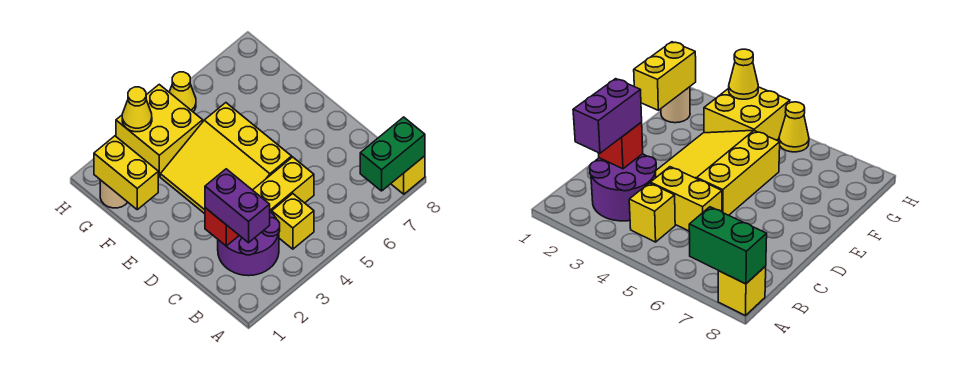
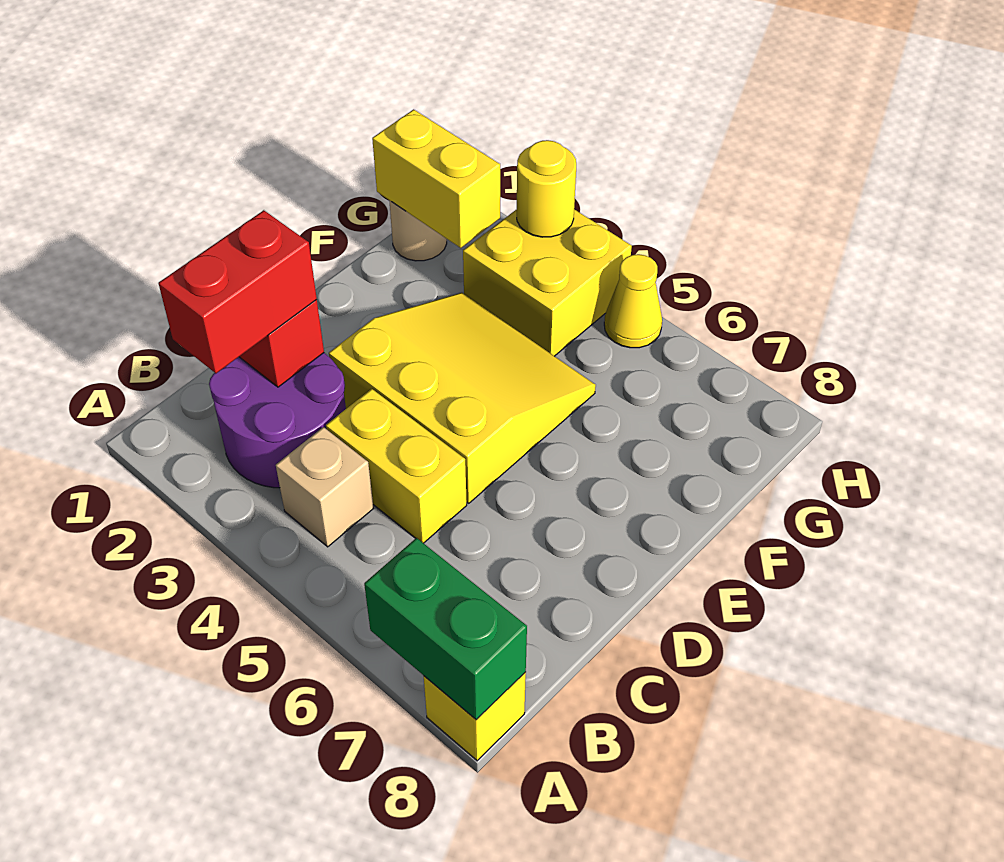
purple brick B2:C2 level 3 -> red brick B2:C2 level 3
yellow brick B4 level 1 -> tan brick B4 level 1
yellow slope D3:F5 level 1 top 5 -> yellow slope D3:F5 level 1 top D
yellow brick F1:G1 level 2 -> yellow brick G1:G2 level 2
yellow cone H3 level 2 -> yellow round brick H3 level 2

